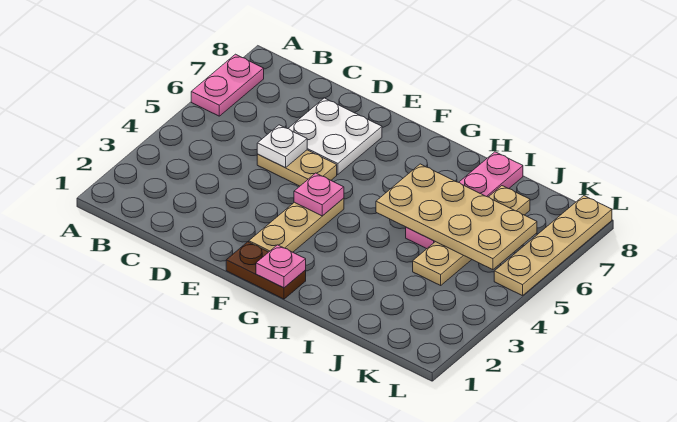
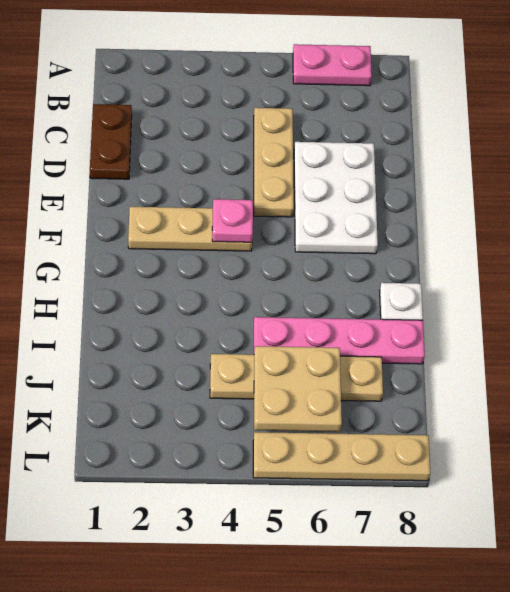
tan plate D5:E5 level 1 -> tan plate C5:E5 level 1
white plate D5 level 2 -> white plate H8 level 1
white plate D6:E7 level 1 -> white plate D6:F7 level 1
brown plate F1:G1 level 1 -> brown plate C1:D1 level 1
pink plate G1 level 2 -> none
tan plate H5:K6 level 2 -> tan plate J5:K6 level 2

